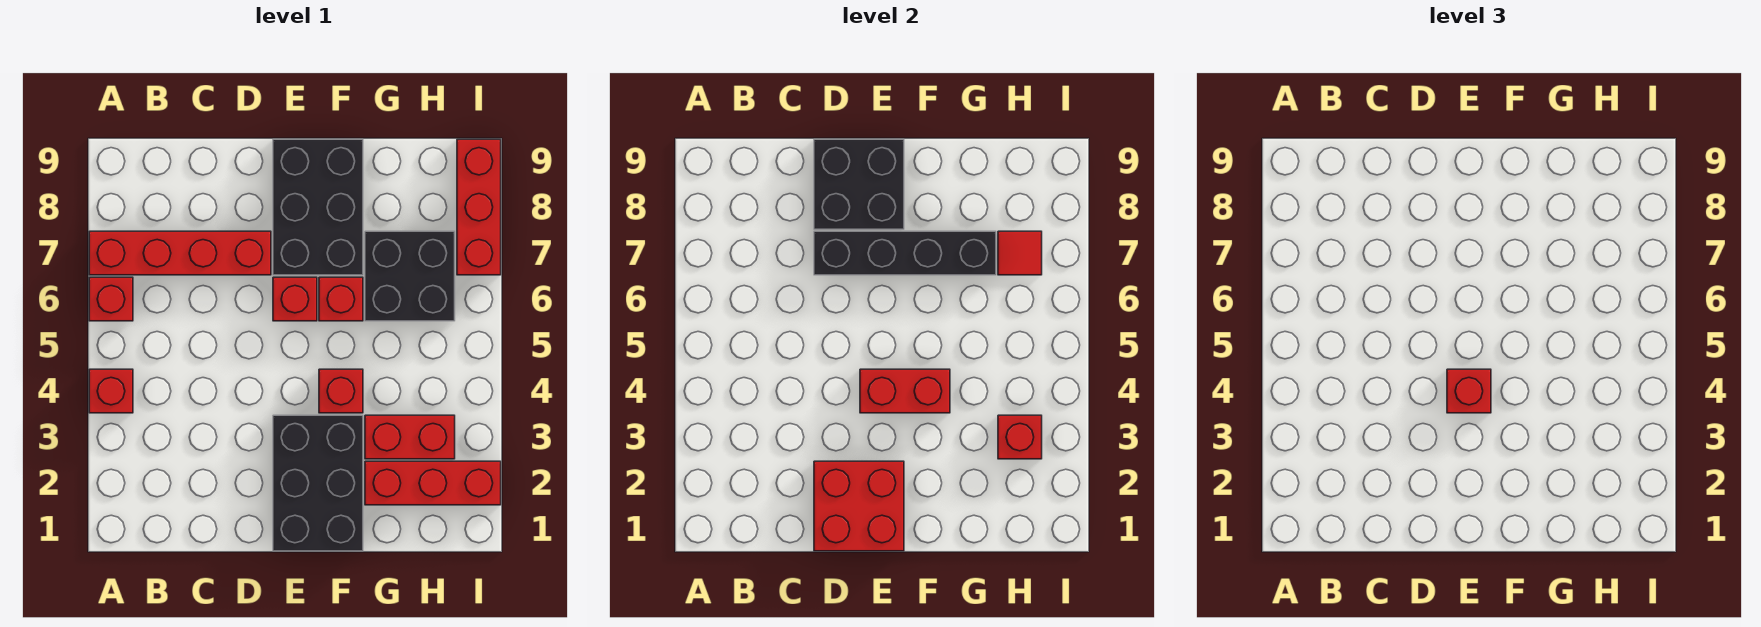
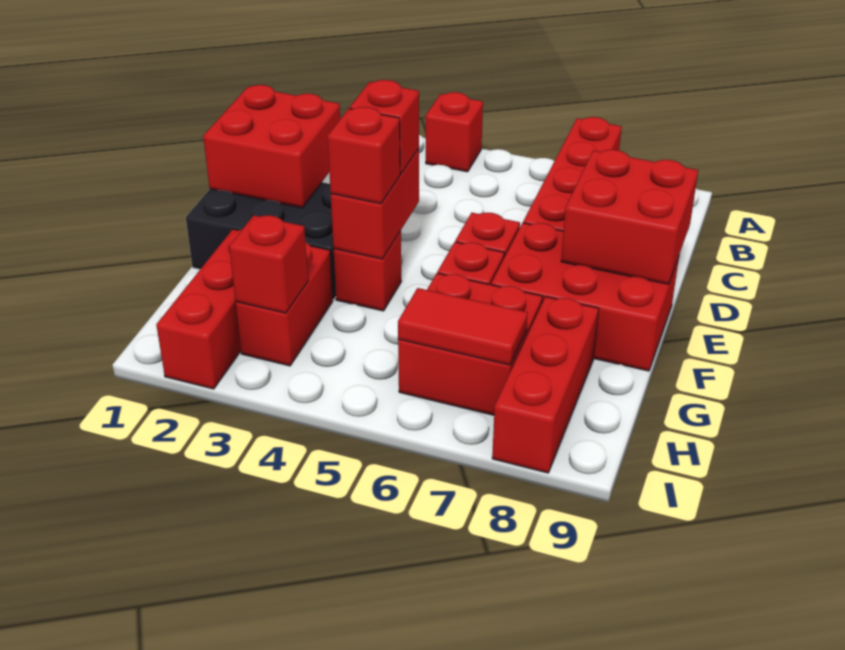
red brick A6 level 1 -> red brick F4 level 3
black brick D7:G7 level 2 -> none
black brick D8:E9 level 2 -> red brick D8:E9 level 2
black brick E7:F9 level 1 -> red brick E7:F9 level 1
black brick G6:H7 level 1 -> red brick G6:H7 level 1
red tile H7 level 2 -> red tile H6:H7 level 2
red brick I7:I9 level 1 -> red brick G8:I8 level 1

